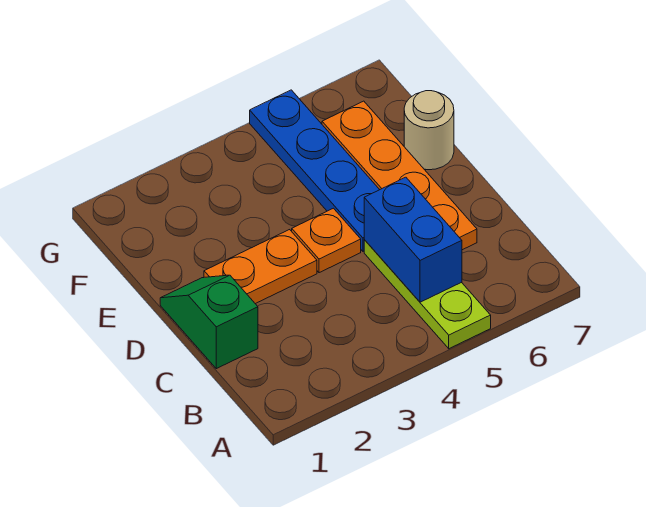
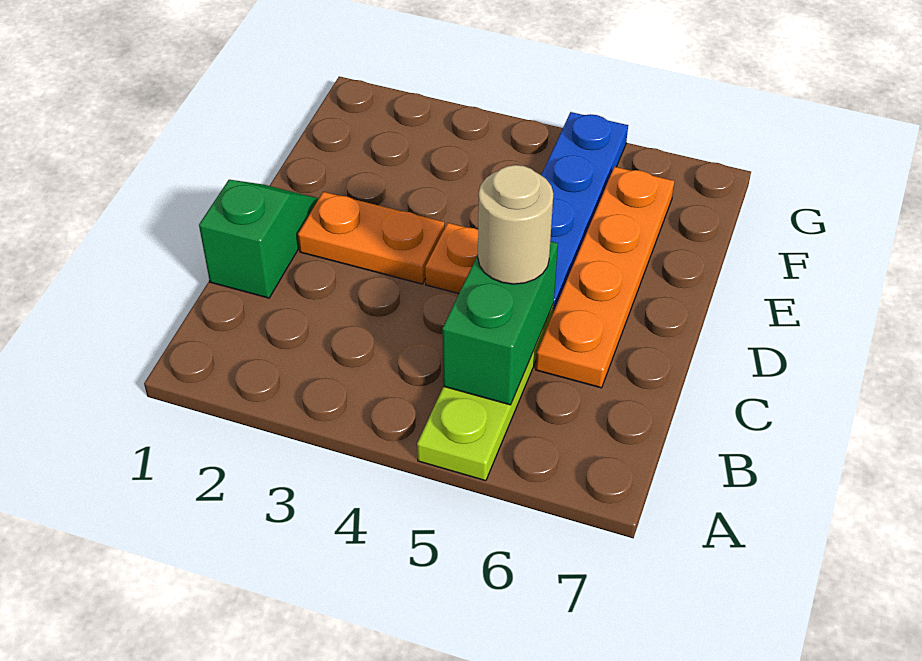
blue brick B5:C5 level 2 -> green brick B5:C5 level 2
tan round brick E7 level 1 -> tan round brick C5 level 3

